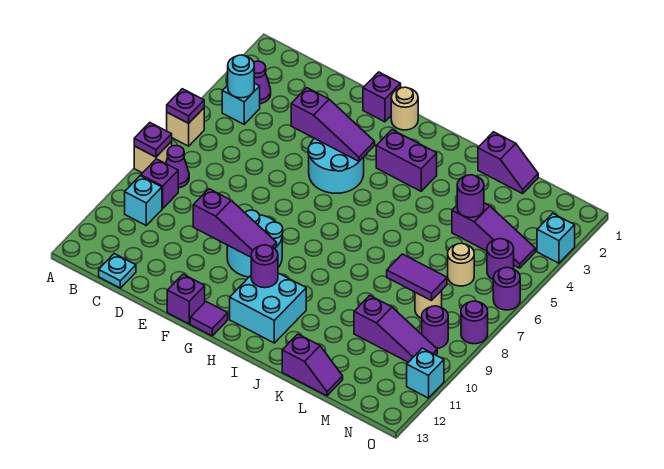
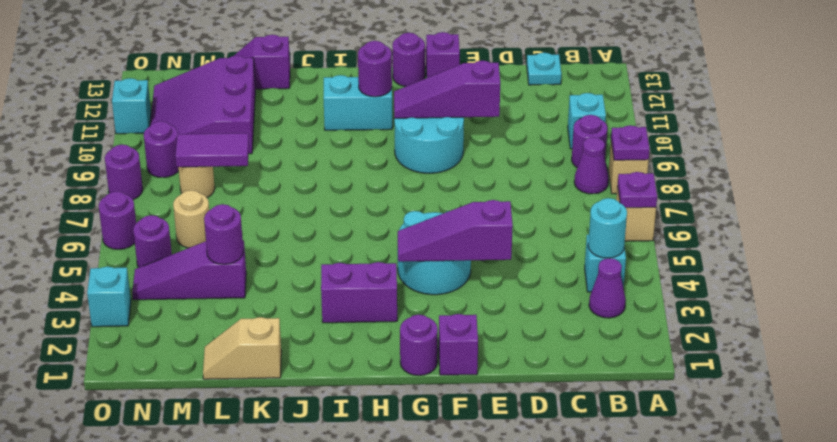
purple brick B9 level 1 -> purple round brick B9 level 1
tan round brick G1 level 1 -> purple round brick G1 level 1
purple tile G13 level 1 -> purple round brick G13 level 1
cyan brick H11:I12 level 1 -> cyan brick H11:I11 level 1
purple slope K1:L1 level 1 top K -> tan slope K1:L1 level 1 top K
purple slope L10:N10 level 1 top L -> purple slope L10:N12 level 1 top L

